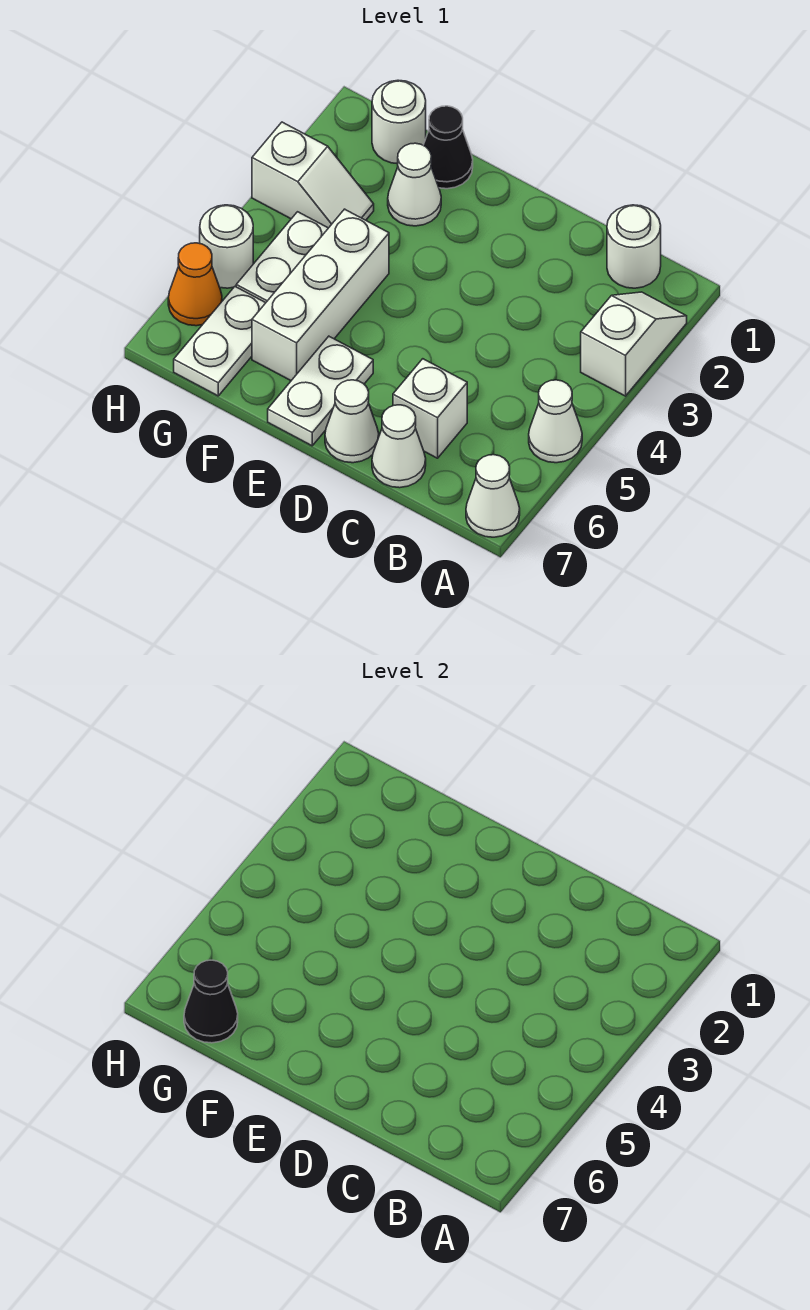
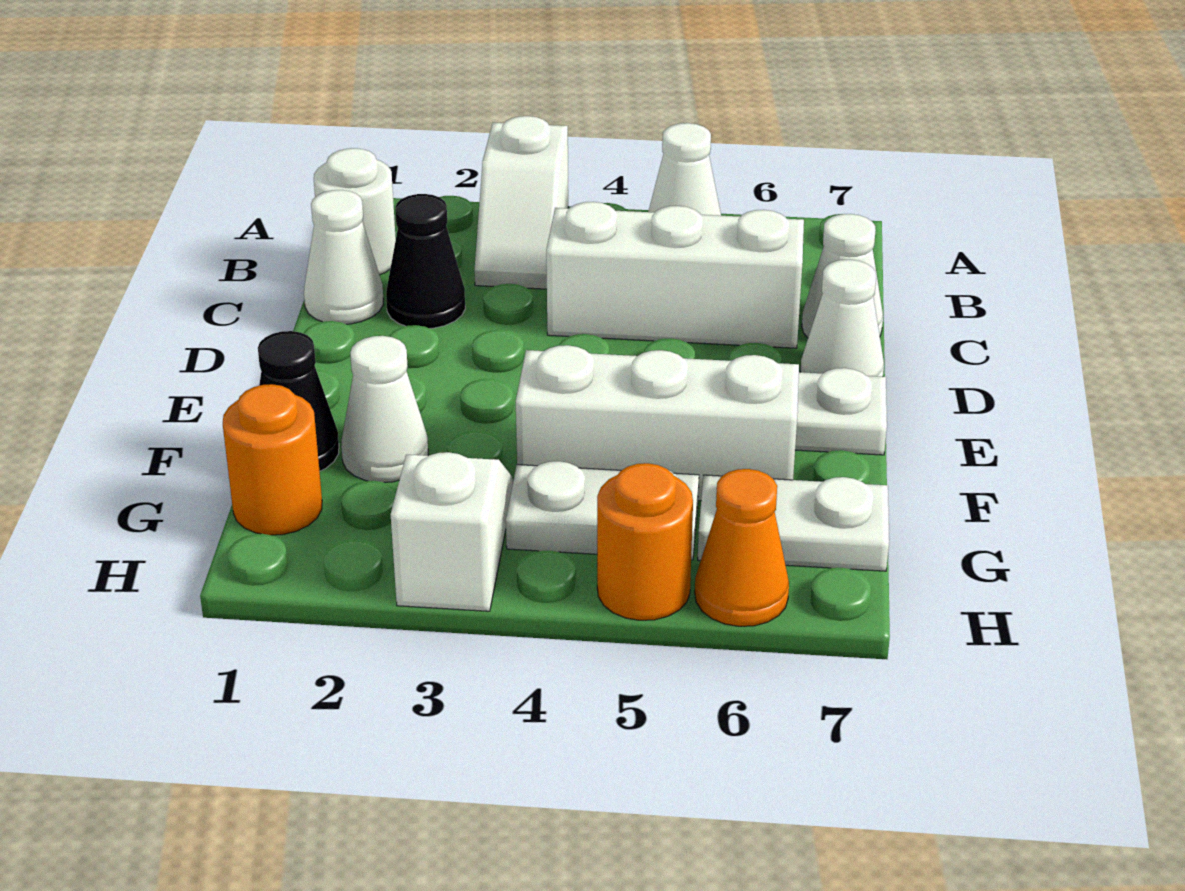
white slope A2:A3 level 1 top 3 -> white slope A3:B3 level 1 top A
white cone A7 level 1 -> white cone C1 level 1
white brick C6 level 1 -> white brick C4:C6 level 1
white round brick G1 level 1 -> orange round brick G1 level 1
black cone G7 level 2 -> black cone C2 level 1
white round brick H5 level 1 -> orange round brick H5 level 1

